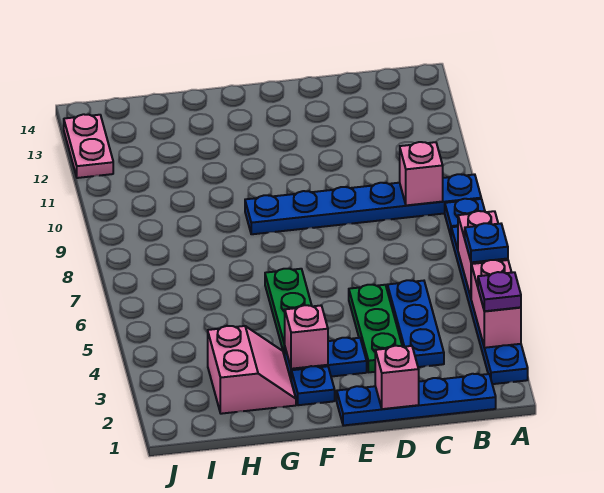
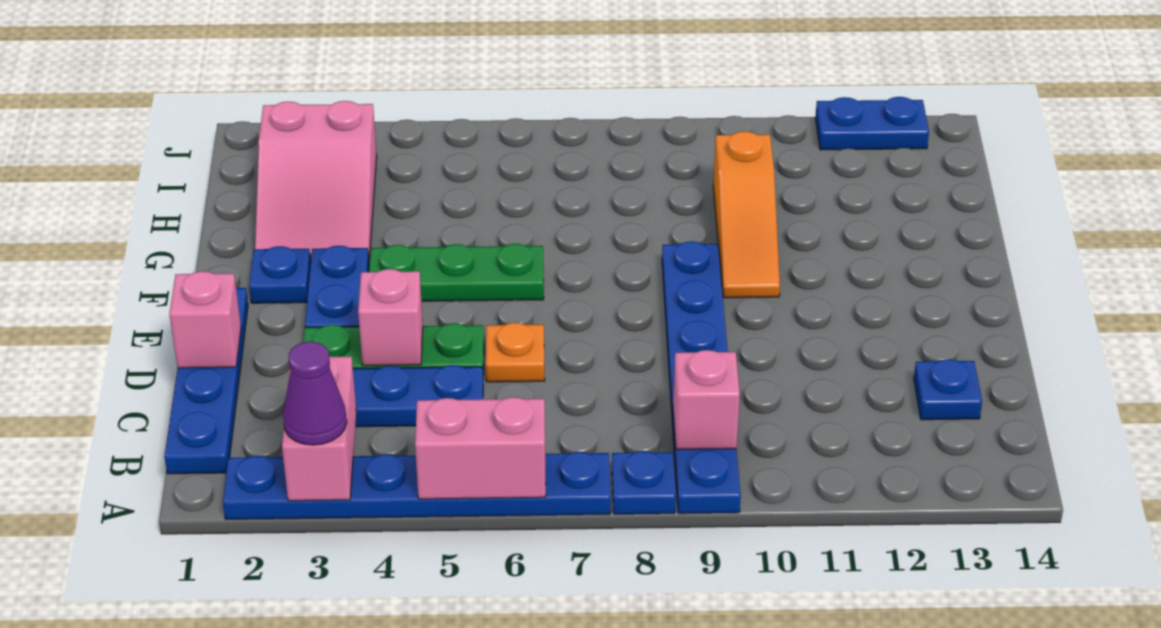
pink brick A3:A4 level 2 -> pink brick A3:B3 level 2
purple plate A3 level 3 -> purple cone A3 level 3
blue plate A5 level 3 -> blue plate C13 level 1
none -> orange plate D6 level 1
pink brick F3 level 2 -> pink brick D4 level 2
none -> orange slope F10:H10 level 1 top H
pink slope G2:H3 level 1 top H -> pink slope G2:I3 level 1 top I
pink plate J12:J13 level 1 -> blue plate J12:J13 level 1

